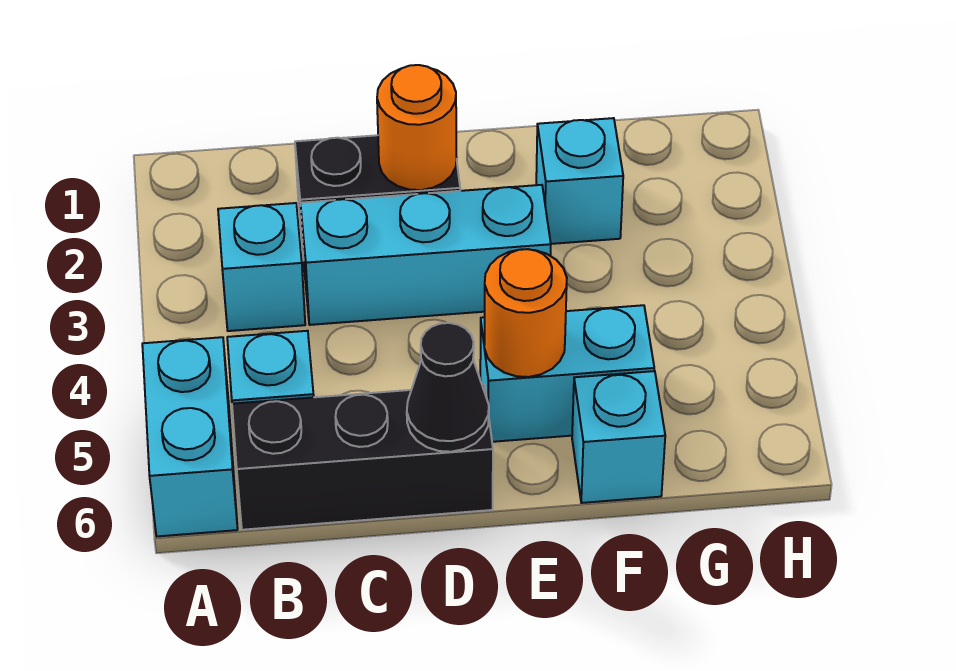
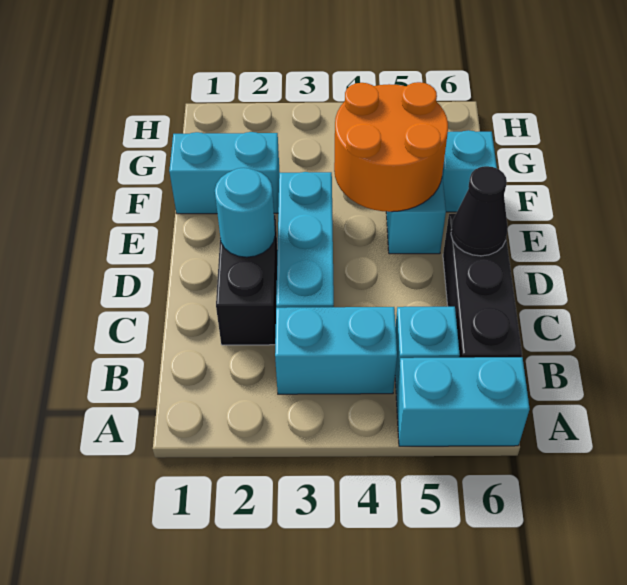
cyan brick B3 level 1 -> cyan brick B3:B4 level 1
orange round brick D2 level 2 -> cyan round brick D2 level 2
orange round brick E5 level 2 -> orange round brick E4:F5 level 2
cyan brick F2 level 1 -> cyan brick F1:F2 level 1

